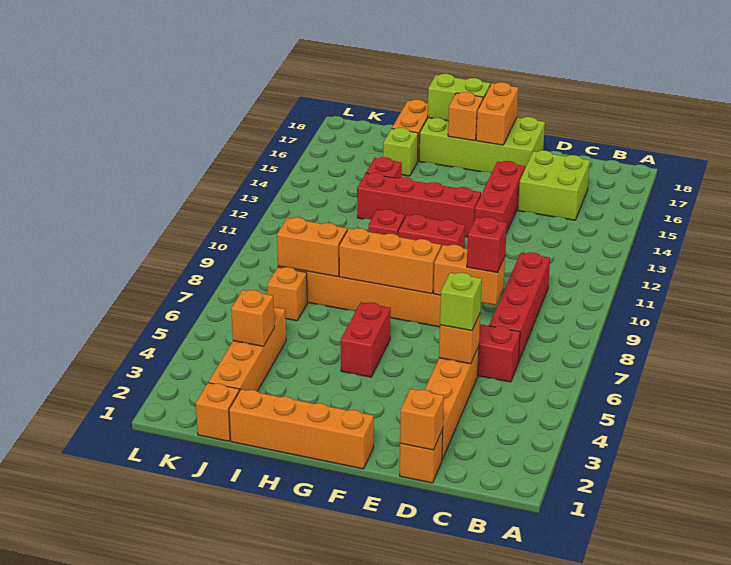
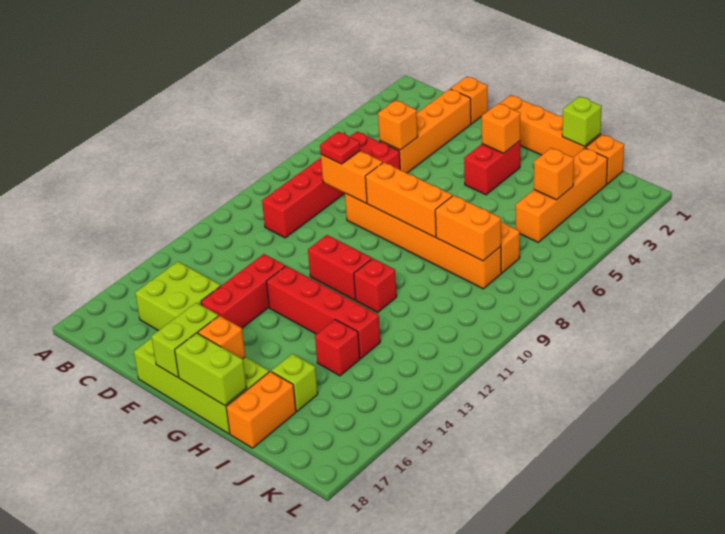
orange brick D1 level 2 -> orange brick G3 level 2
lime brick D5 level 3 -> lime brick I1 level 2
red brick D8 level 3 -> red plate D8 level 3
orange brick F17:F18 level 2 -> lime brick F17:F18 level 2
red brick G5:G6 level 1 -> red brick G3:G4 level 1

